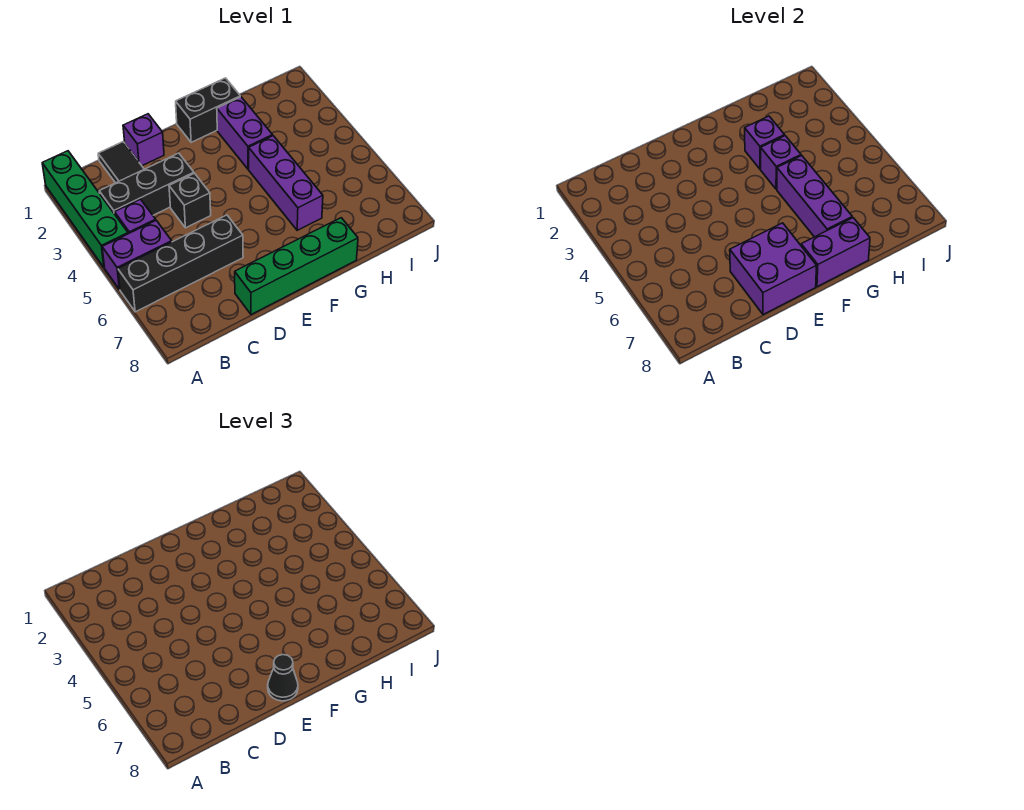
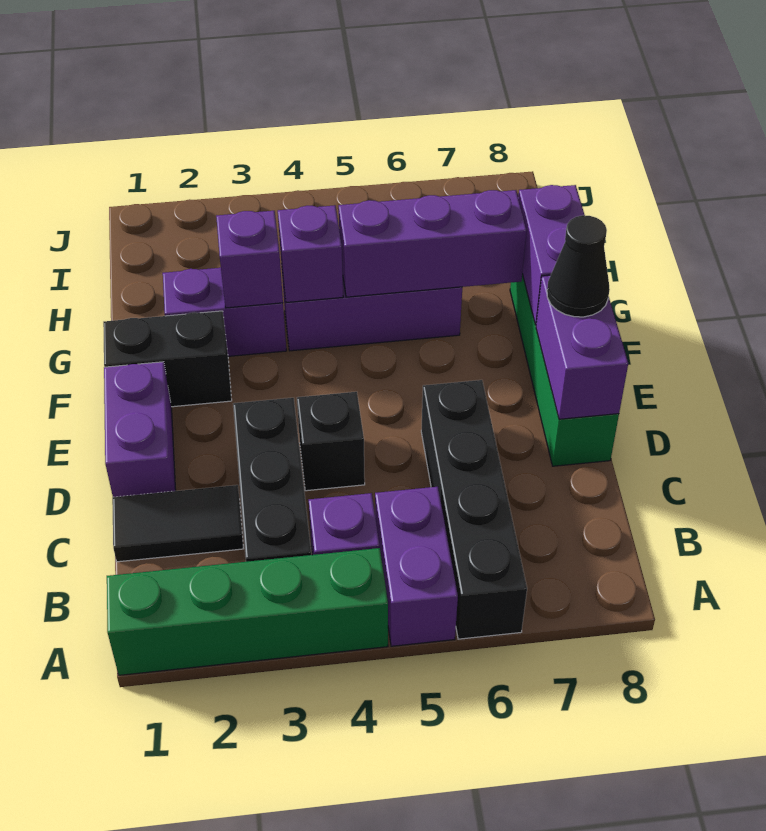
purple brick D1 level 1 -> purple brick D1:E1 level 1
purple brick D7:E8 level 2 -> purple brick D8:E8 level 2
black brick F1:G1 level 1 -> black brick F1:F2 level 1

